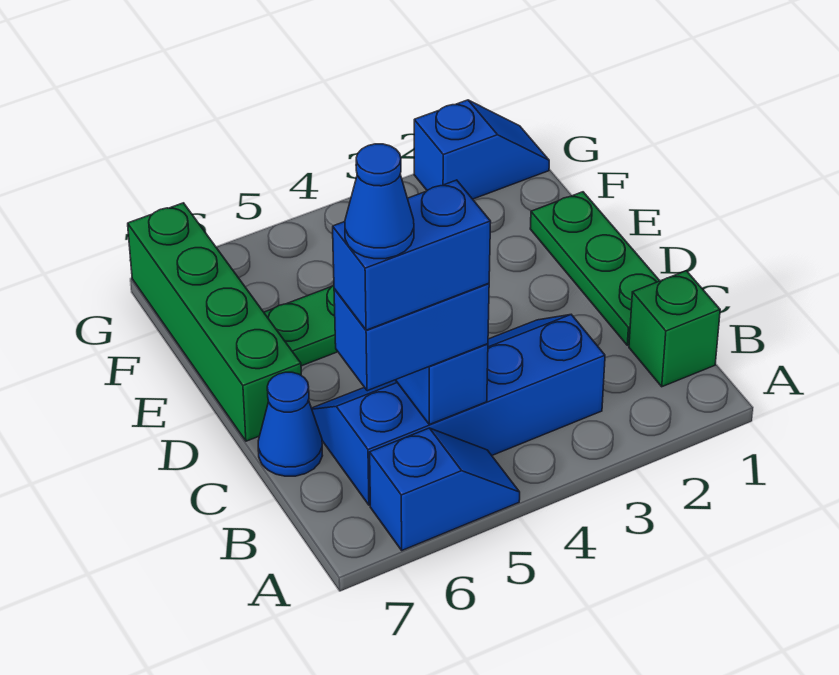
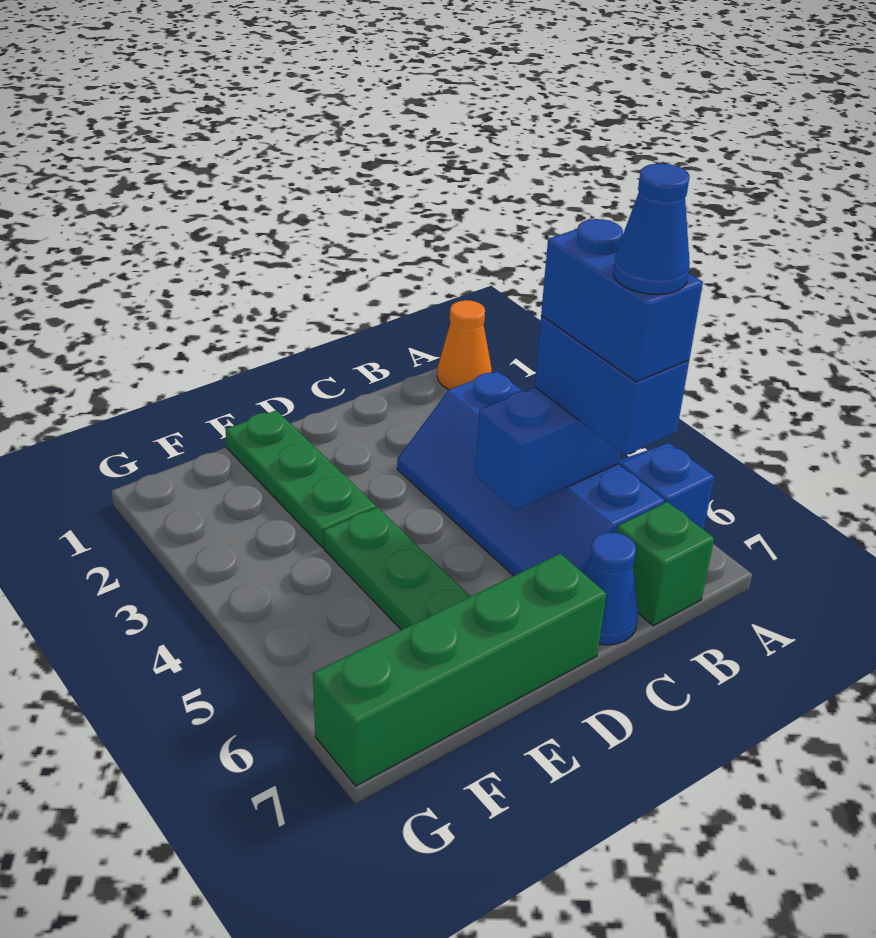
none -> orange cone A1 level 1
green brick B1 level 1 -> green brick B7 level 1
green plate C1:E1 level 1 -> green plate E1:E3 level 1
blue slope G1:G2 level 1 top 2 -> none

